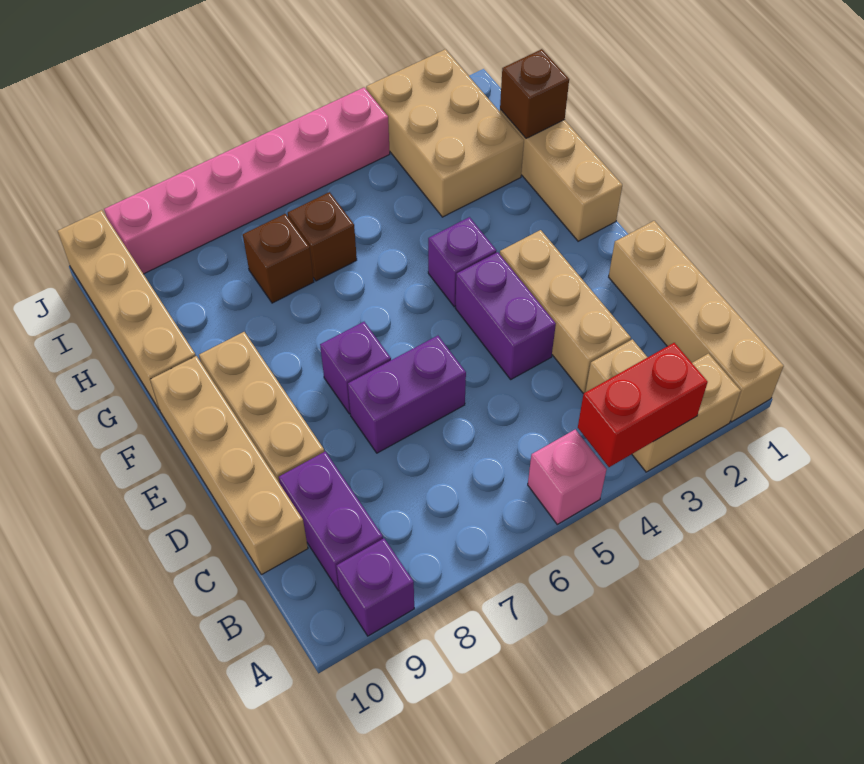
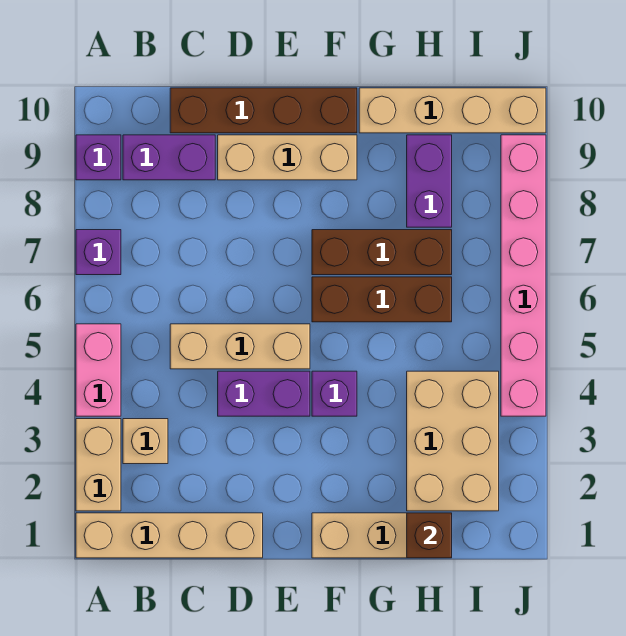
red brick A3:A4 level 2 -> none
pink brick A5 level 1 -> pink brick A4:A5 level 1
tan brick C3:E3 level 1 -> tan brick C5:E5 level 1
tan brick C10:F10 level 1 -> brown brick C10:F10 level 1
purple brick D6:D7 level 1 -> purple brick H8:H9 level 1
purple brick E7 level 1 -> purple brick A7 level 1
tan brick H2:J3 level 1 -> tan brick H2:I4 level 1
brown brick H6 level 1 -> brown brick F6:H6 level 1
brown brick H7 level 1 -> brown brick F7:H7 level 1

